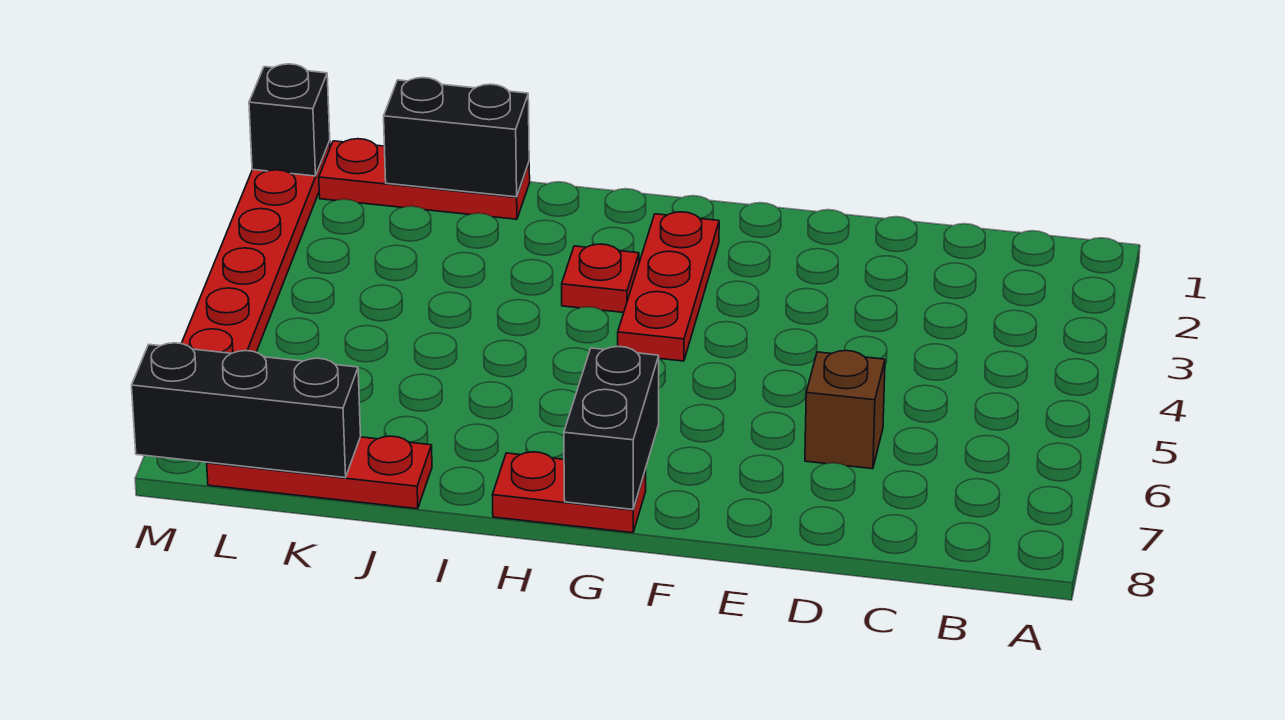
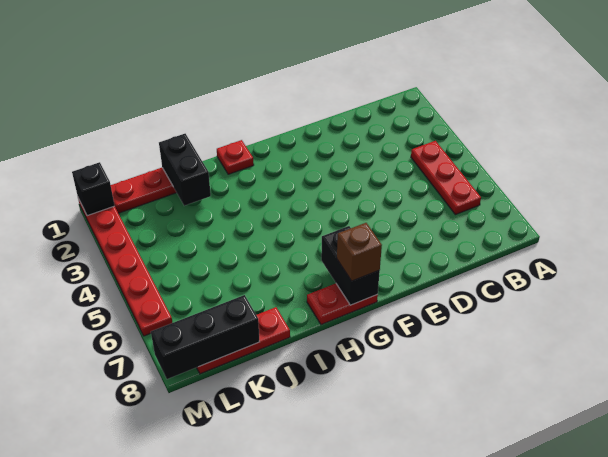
brown brick D6 level 1 -> brown brick G8 level 3
red plate G2:G4 level 1 -> red plate B4:B6 level 1
red plate H3 level 1 -> red plate H1 level 1
black brick J1:K1 level 2 -> black brick J1:J2 level 2

